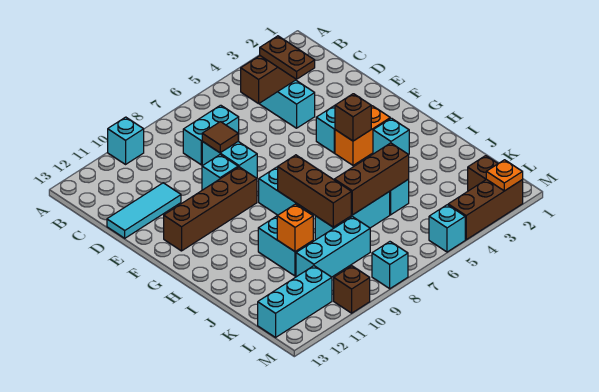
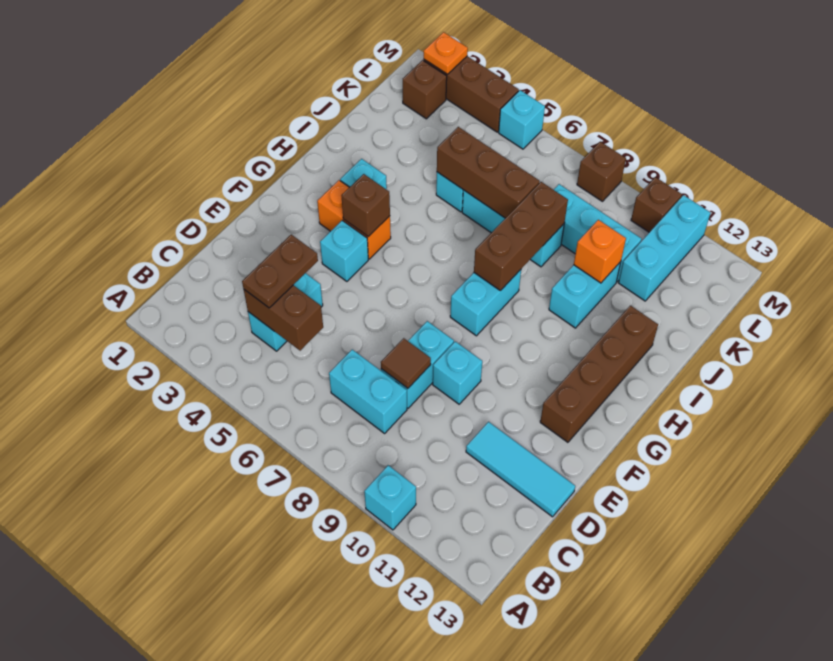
brown brick F9:F12 level 1 -> brown brick F12:I12 level 1
cyan brick L11:L13 level 1 -> cyan brick K11:M11 level 1
cyan brick M8 level 1 -> brown brick M8 level 1

